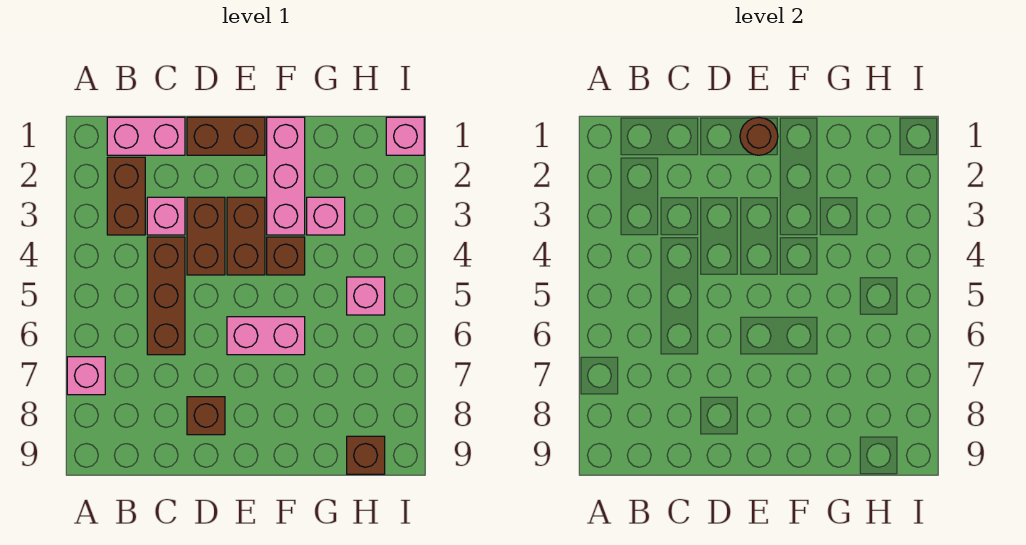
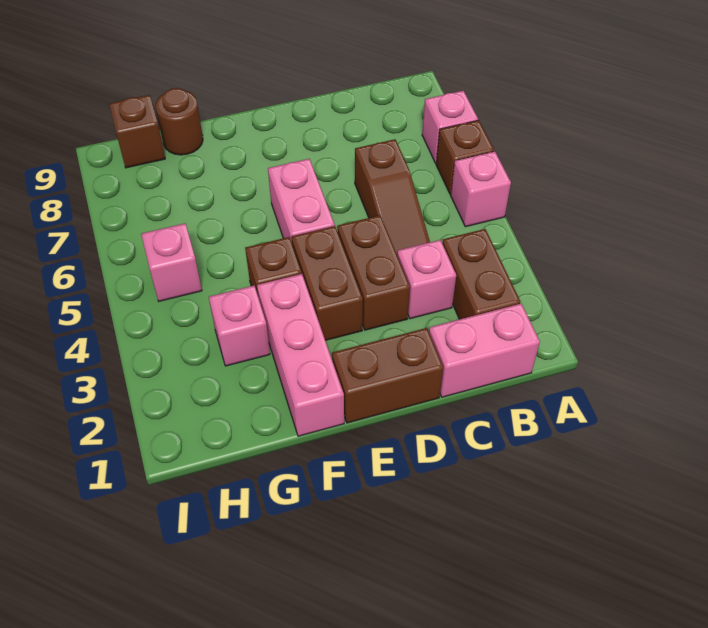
brown brick C4:C6 level 1 -> brown slope C4:C6 level 1 top 6
brown brick D8 level 1 -> brown brick A6 level 1
brown round brick E1 level 2 -> brown round brick G9 level 1
pink brick E6:F6 level 1 -> pink brick E5:E6 level 1
pink brick I1 level 1 -> pink brick A5 level 1

